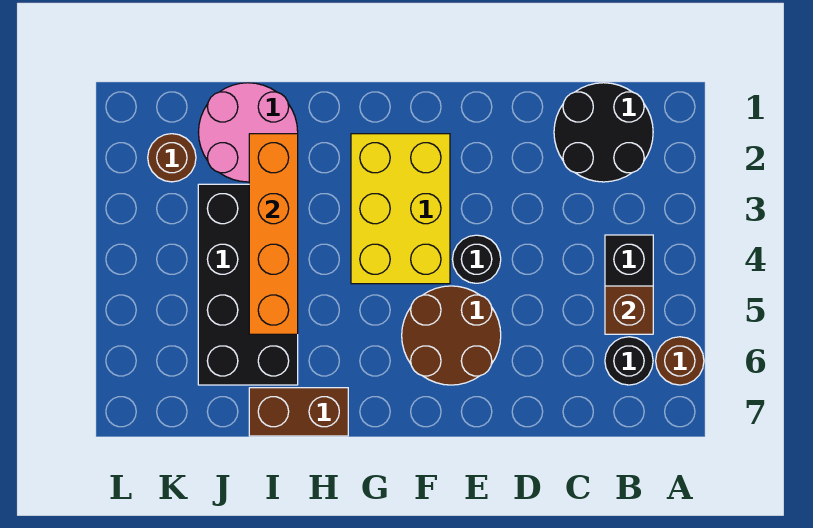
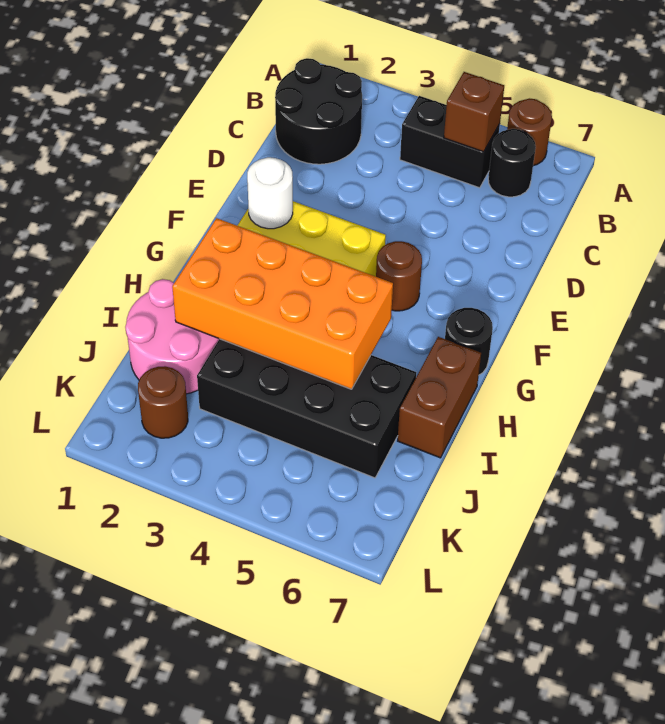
black round brick E4 level 1 -> black round brick G7 level 1
brown round brick E5:F6 level 1 -> brown round brick F5 level 1
none -> white round brick F2 level 2
orange brick I2:I5 level 2 -> orange brick H2:I5 level 2

